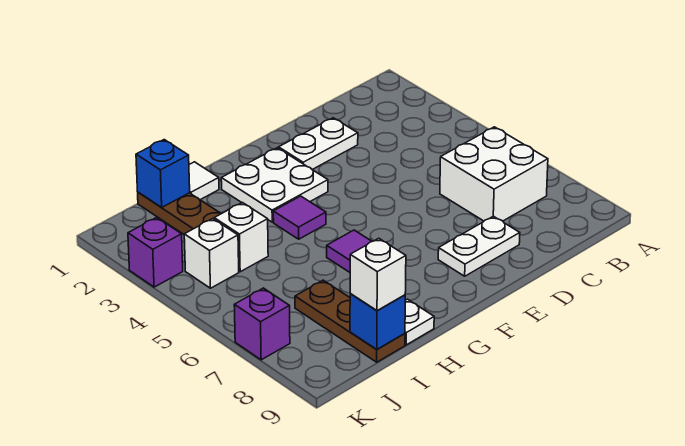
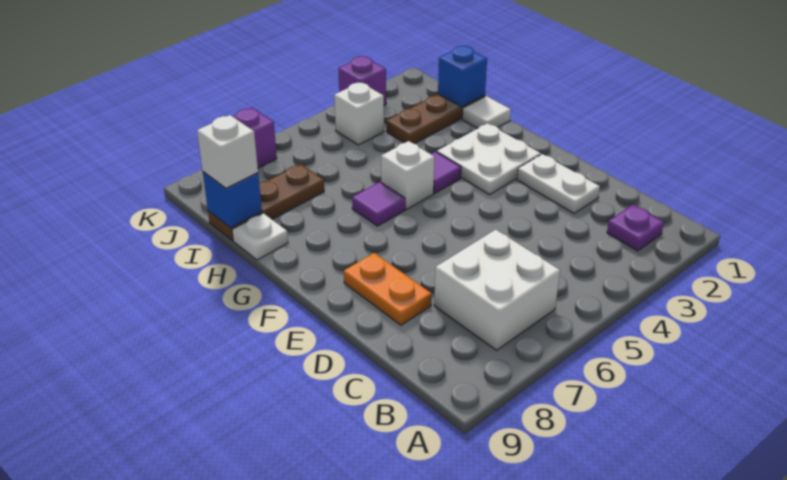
none -> purple plate B2 level 1
white plate D8:E8 level 1 -> orange plate D8:E8 level 1
white brick I4 level 1 -> white brick G5 level 1

